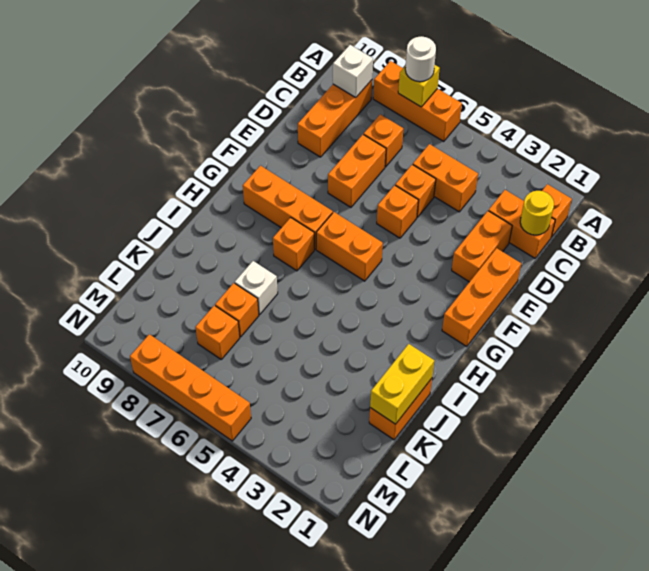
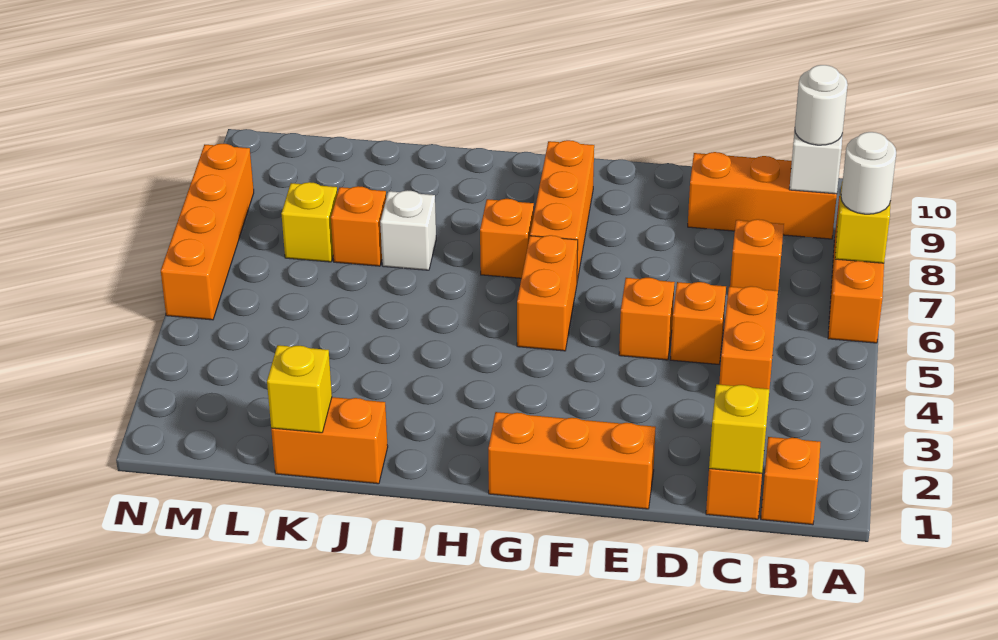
none -> white round brick B9 level 3
yellow round brick C1 level 2 -> yellow brick C1 level 2
orange brick D2:E2 level 1 -> none
orange brick D7:E7 level 1 -> none
yellow brick J1:K1 level 2 -> yellow brick K1 level 2
orange brick L7 level 1 -> yellow brick L7 level 1

